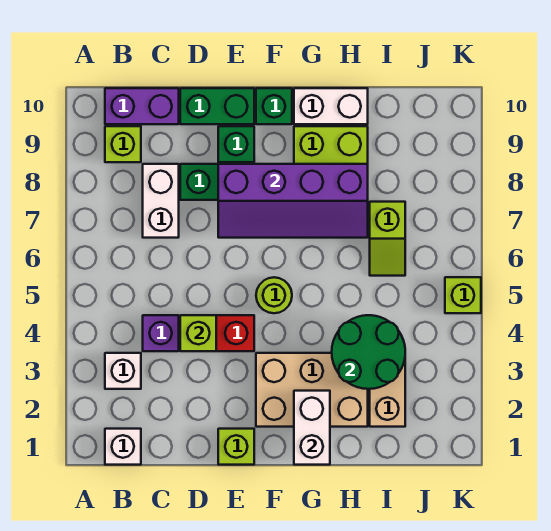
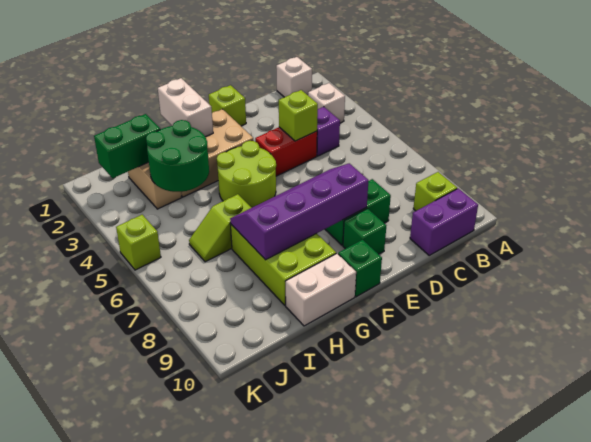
white brick C7:C8 level 1 -> none
green brick D10:E10 level 1 -> green brick I2:J2 level 2
lime round brick F5 level 1 -> lime round brick F4:G5 level 1
lime slope I6:I7 level 1 top 7 -> lime slope H6:I6 level 1 top H

